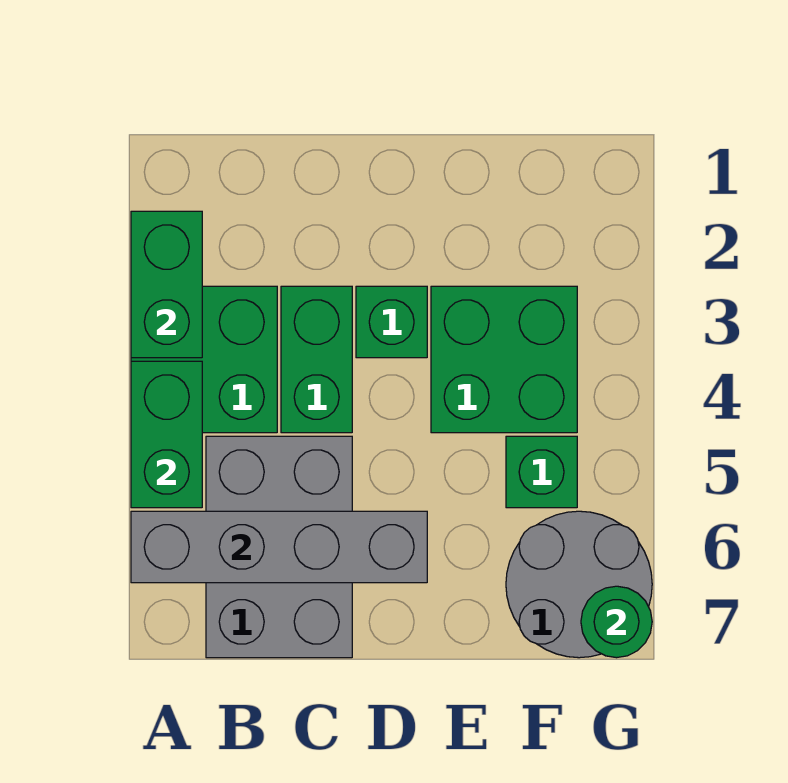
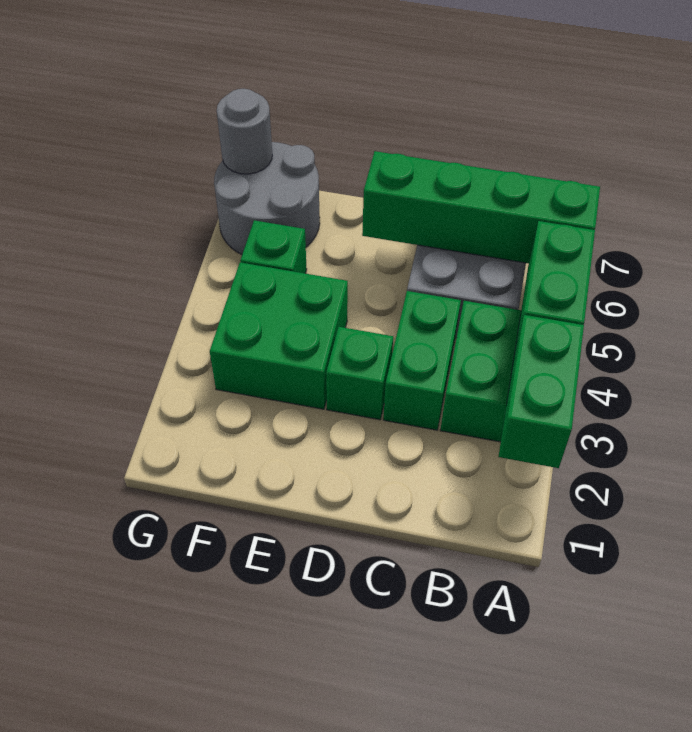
grey brick A6:D6 level 2 -> green brick A6:D6 level 2
green round brick G7 level 2 -> grey round brick G7 level 2

